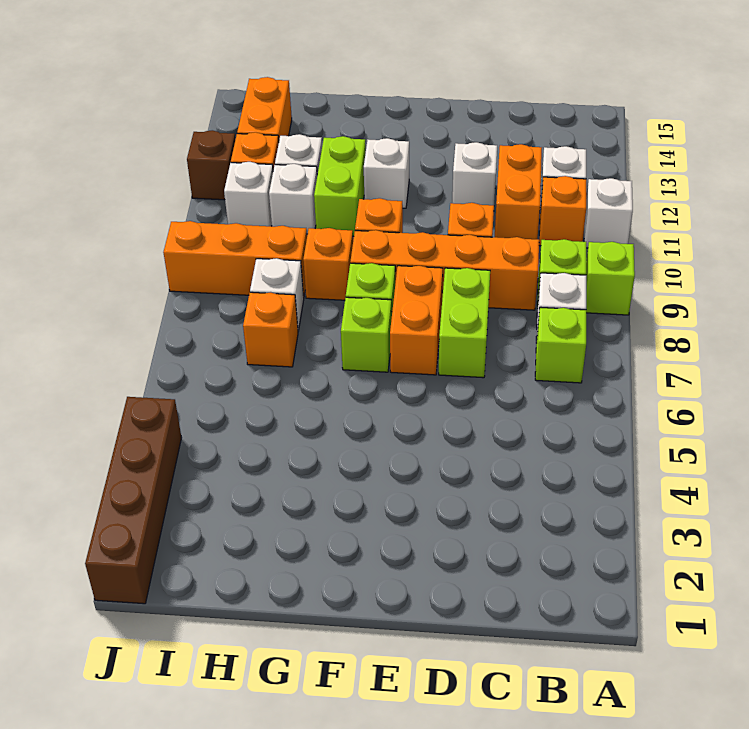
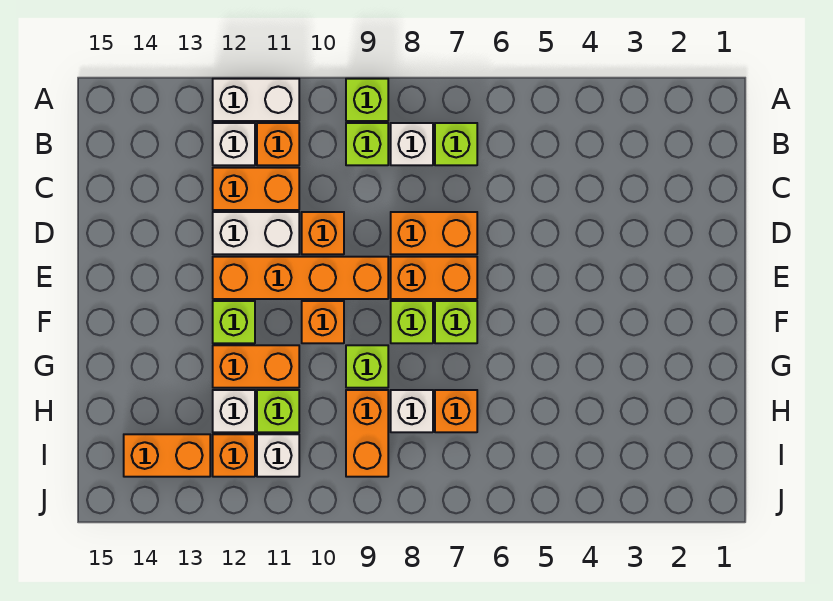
white brick A11 level 1 -> white brick A11:A12 level 1
orange brick C9:F9 level 1 -> orange brick E9:E12 level 1
lime brick D7:D8 level 1 -> orange brick D7:D8 level 1
white brick D12 level 1 -> white brick D11:D12 level 1
white brick F12 level 1 -> lime brick F12 level 1
orange brick G9 level 1 -> lime brick G9 level 1
lime brick G11:G12 level 1 -> orange brick G11:G12 level 1
orange brick H9:J9 level 1 -> orange brick H9:I9 level 1
white brick H11 level 1 -> lime brick H11 level 1
brown brick J1:J4 level 1 -> none
brown brick J12 level 1 -> none

